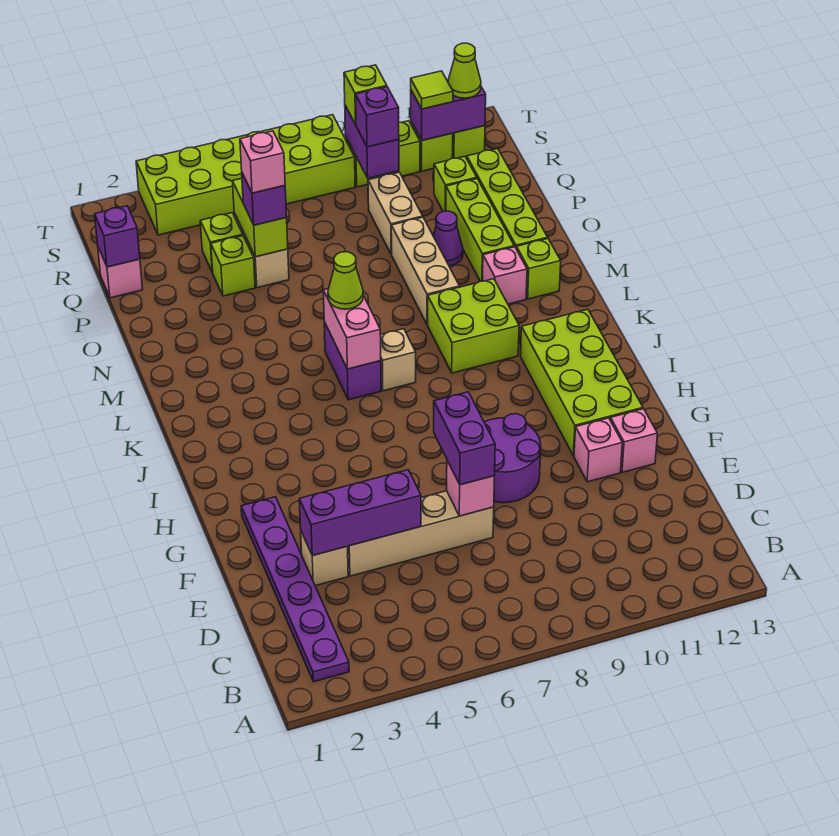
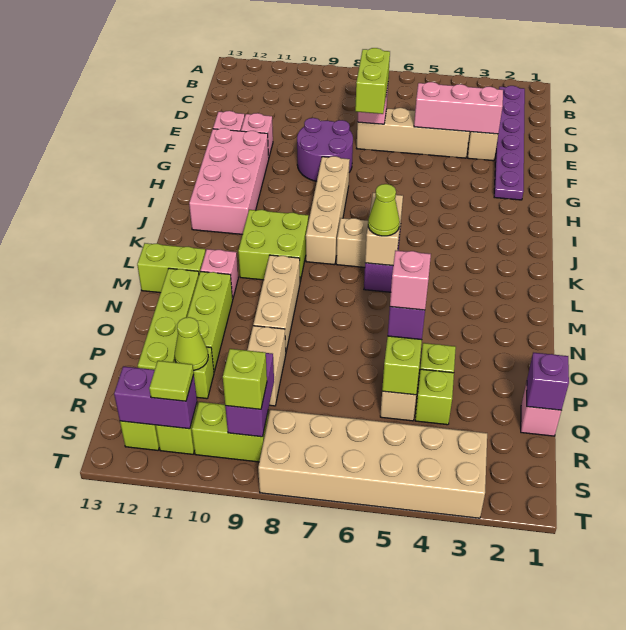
purple brick E3:E5 level 2 -> pink brick E3:E5 level 2
purple brick E7:F7 level 3 -> lime brick E7:F7 level 3
lime brick G11:J12 level 1 -> pink brick G11:J12 level 1
none -> tan brick H8:K8 level 1
pink brick K6:L6 level 2 -> tan brick K6:L6 level 2
lime brick M12 level 1 -> lime brick M12:M13 level 1
purple cone O10 level 1 -> none
purple brick R9 level 3 -> none
lime brick S3:T8 level 1 -> tan brick S3:T8 level 1
lime cone S12 level 3 -> lime cone Q11 level 2

